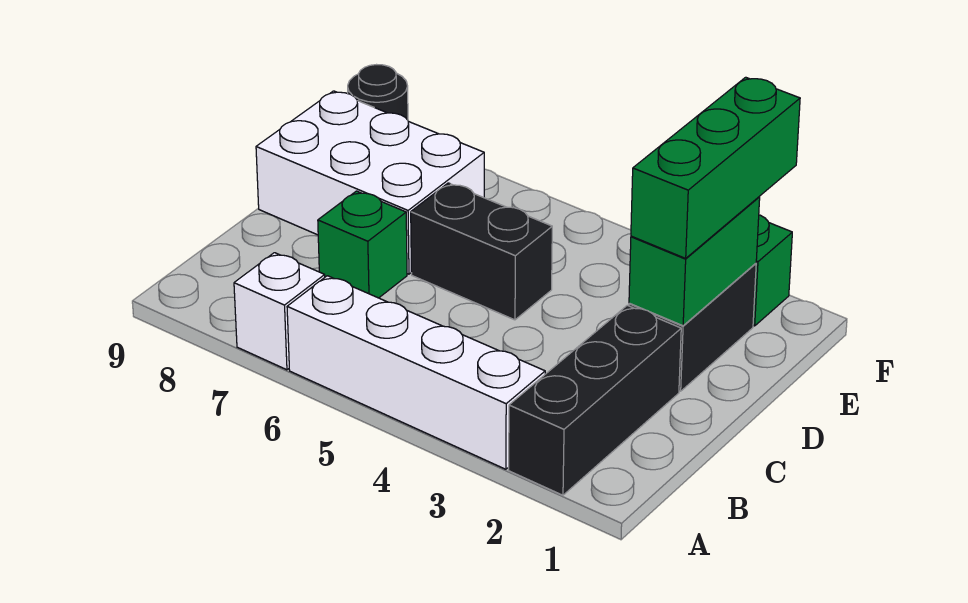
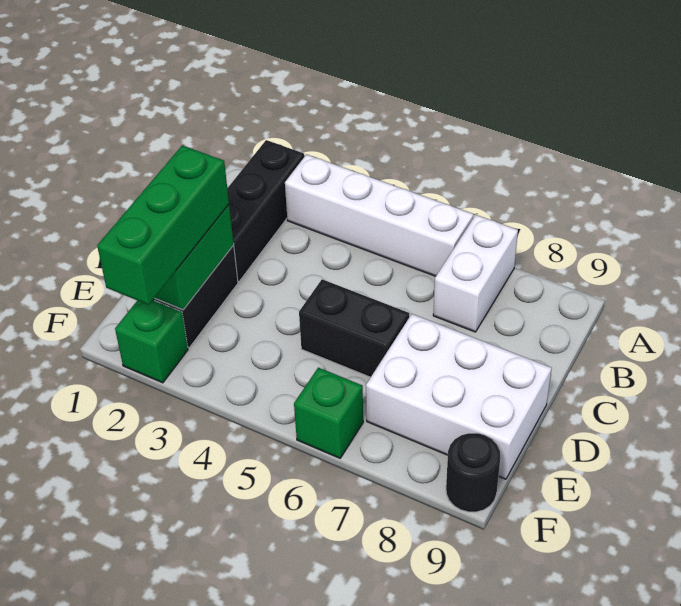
white brick A7 level 1 -> white brick A7:B7 level 1
green brick C7 level 1 -> green brick F6 level 1

